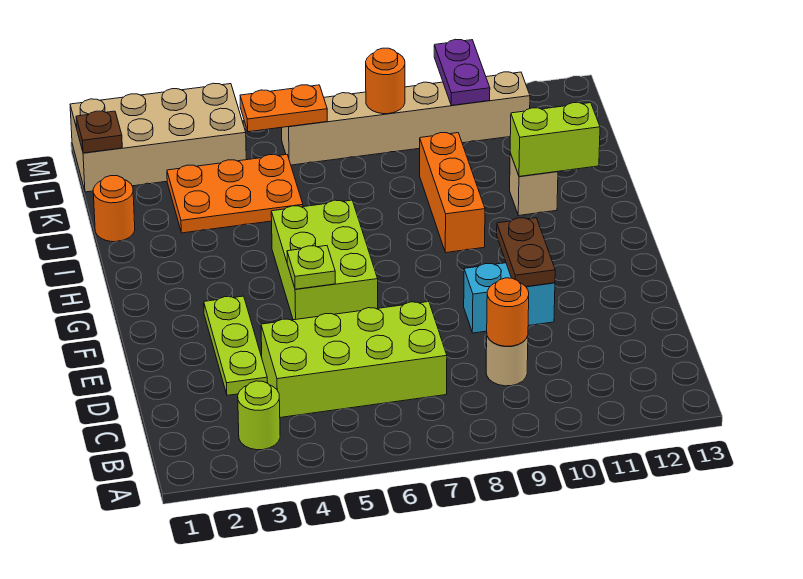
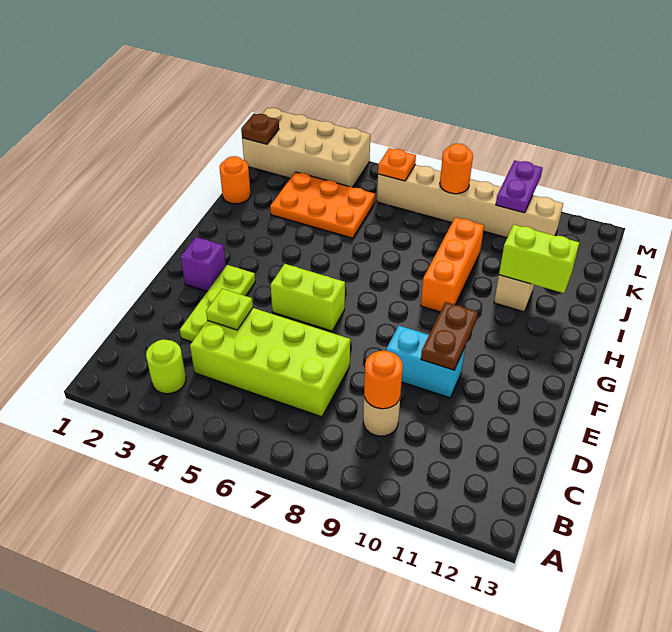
none -> purple brick F2 level 1
lime brick F5:H6 level 1 -> lime brick F5:F6 level 1
lime plate F5 level 2 -> lime plate D4 level 2
orange plate L5:L6 level 2 -> orange plate L6 level 2

